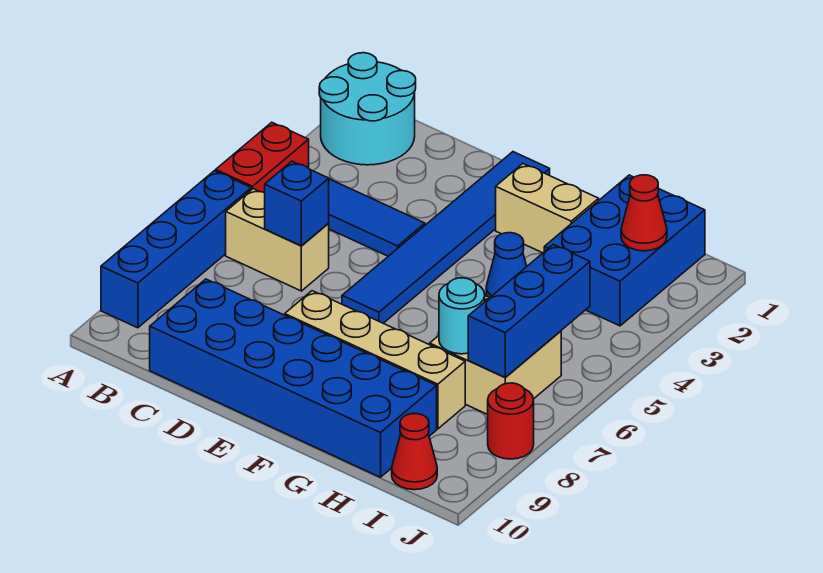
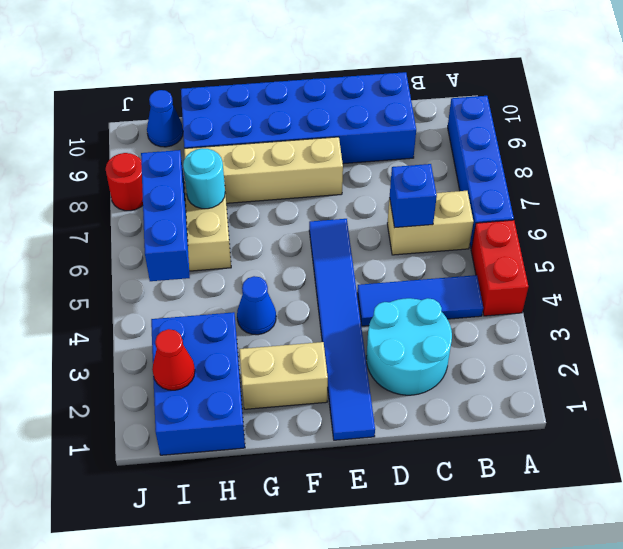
cyan round brick A1:B2 level 1 -> cyan round brick C2:D3 level 1
red cone I10 level 1 -> blue cone I10 level 1

